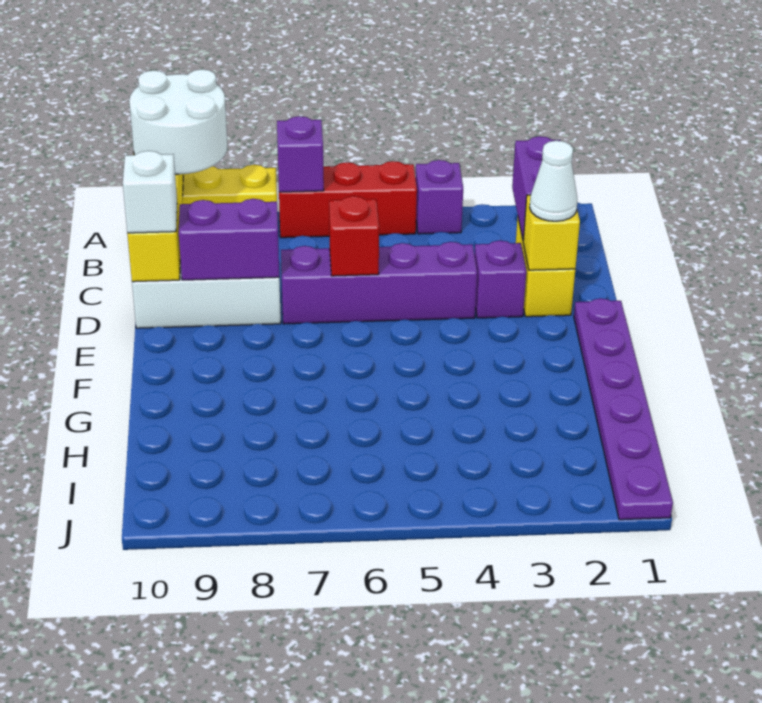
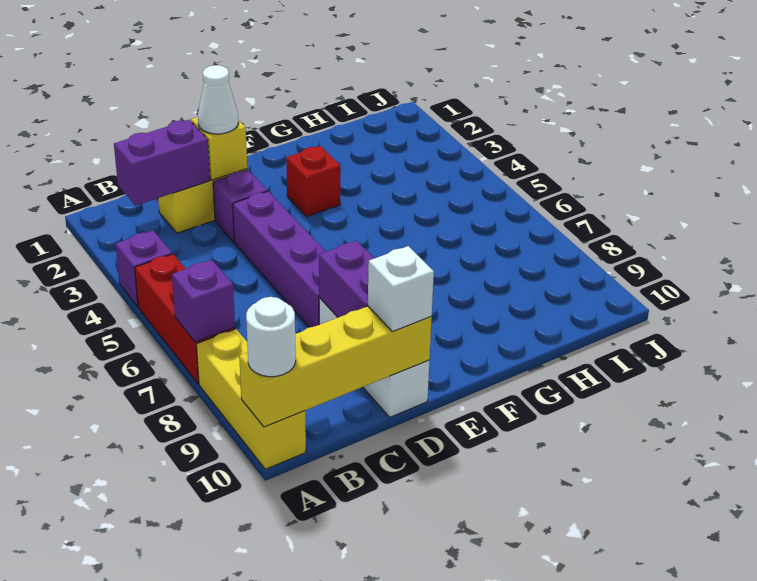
white round brick A9:B10 level 3 -> white round brick A10 level 3
red brick D6 level 2 -> red brick F3 level 1
purple plate E1:J1 level 1 -> none

